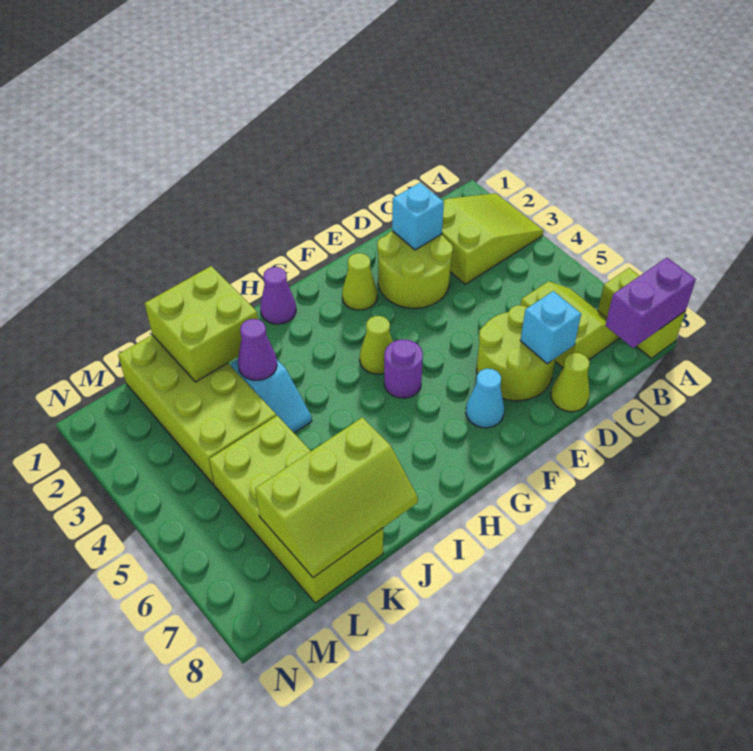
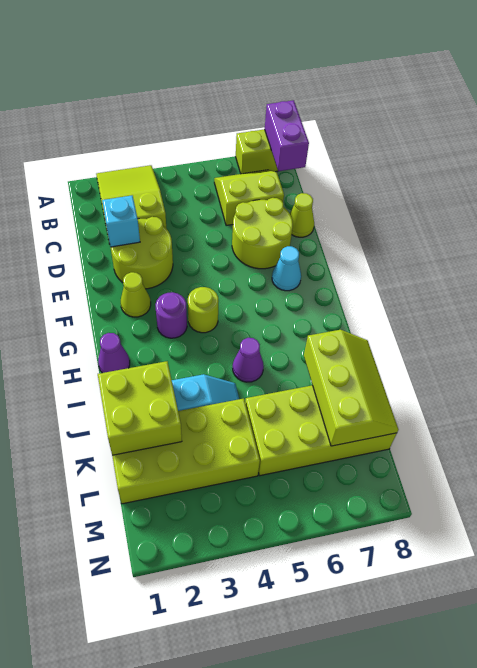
cyan brick D7 level 2 -> none
lime cone G4 level 1 -> lime round brick G4 level 1
purple round brick G5 level 1 -> purple round brick G3 level 1
purple cone J3 level 2 -> purple cone I5 level 1

